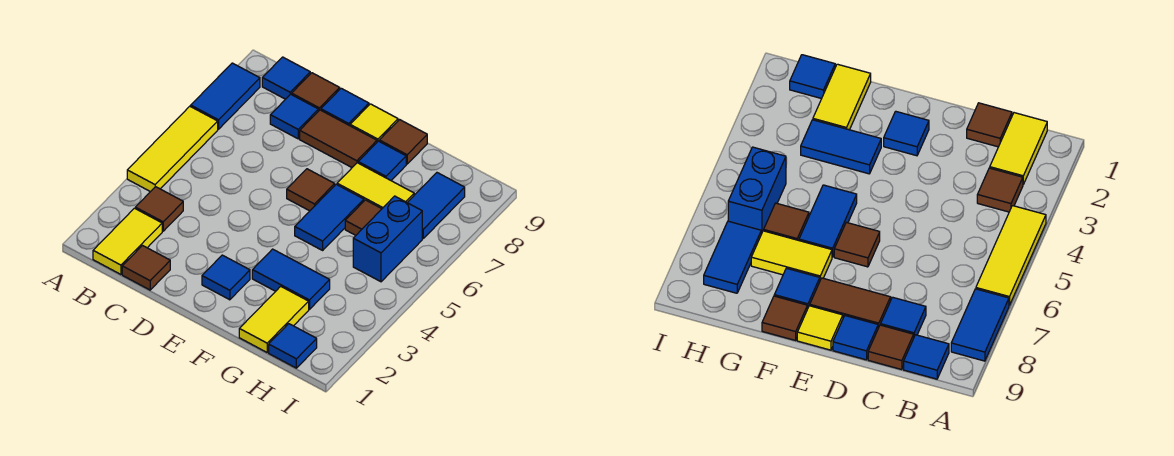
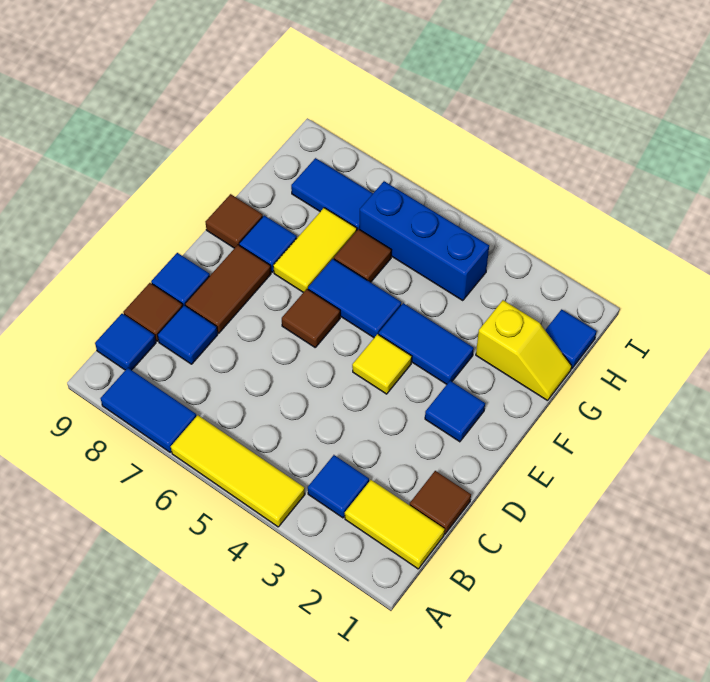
brown tile B3 level 1 -> blue tile B3 level 1
yellow tile E9 level 1 -> yellow tile E4 level 1
blue tile F3:G3 level 1 -> blue tile F3:F4 level 1
yellow tile G1:G2 level 1 -> yellow slope G1:G2 level 1 top 2
blue brick H5:H6 level 1 -> blue brick H4:H6 level 1

